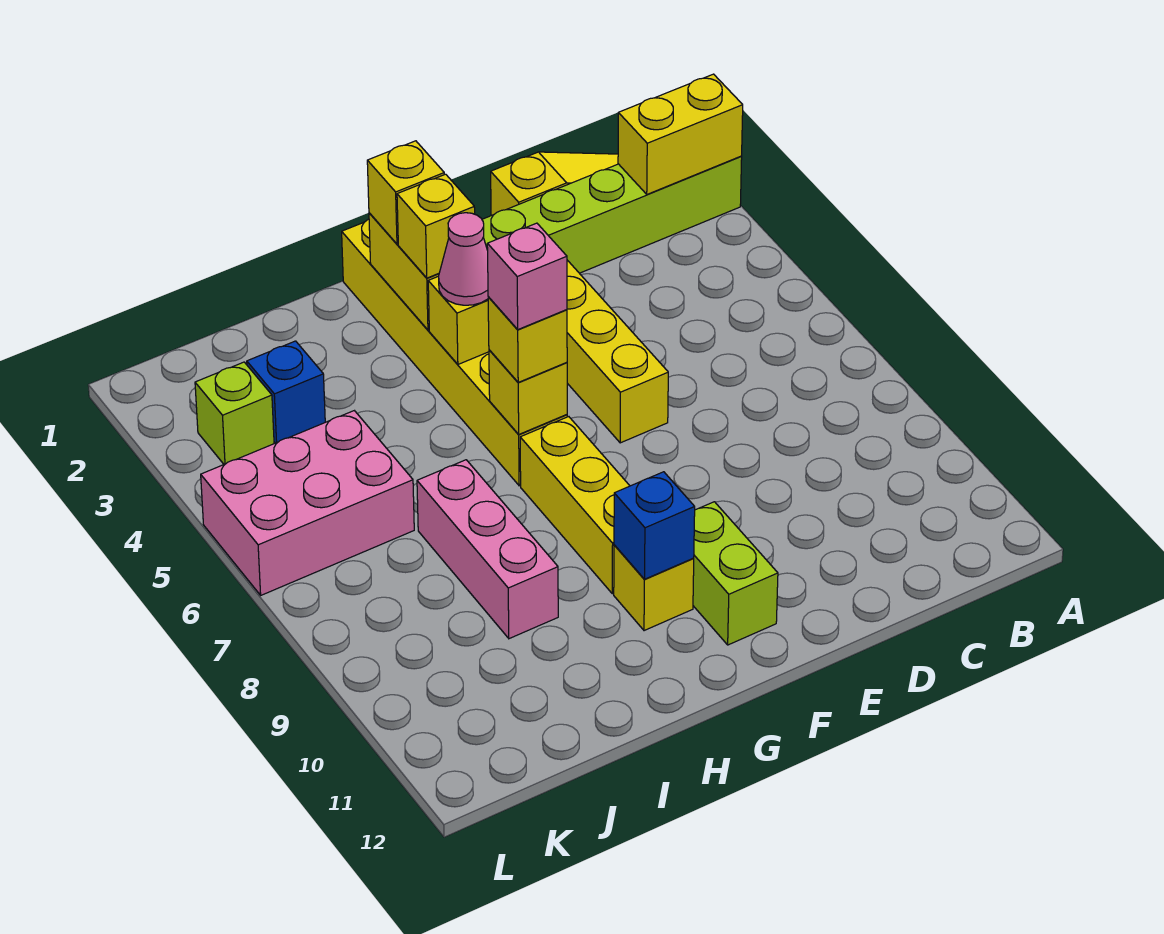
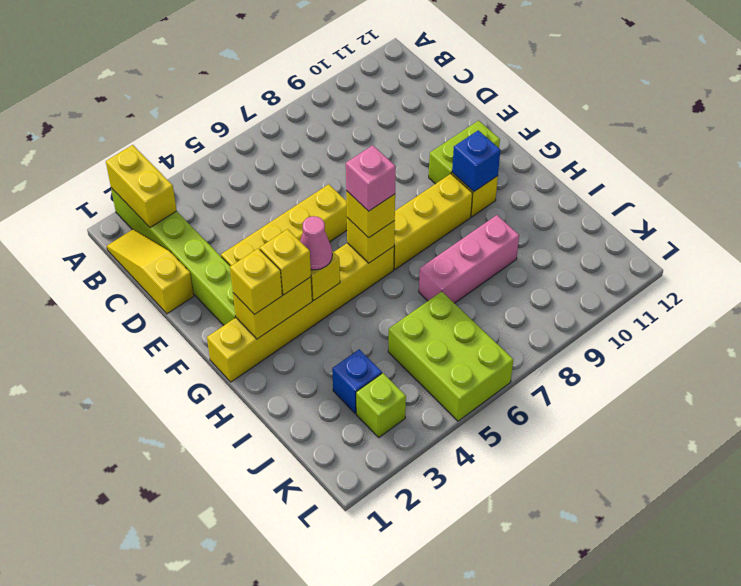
pink brick J5:L6 level 1 -> lime brick J5:L6 level 1

